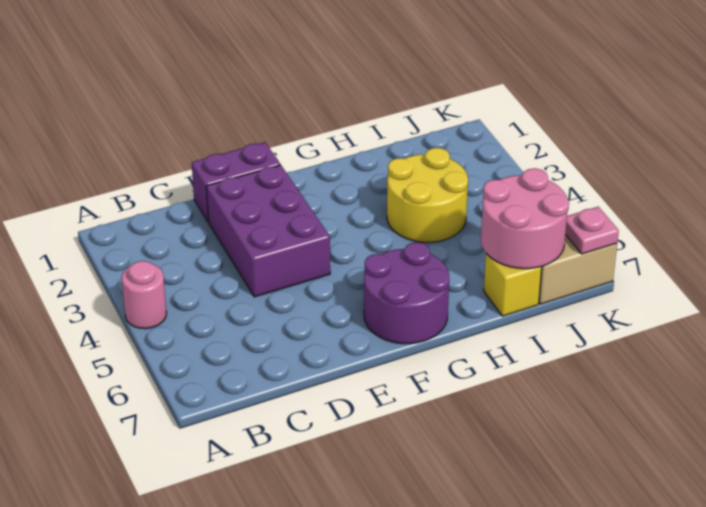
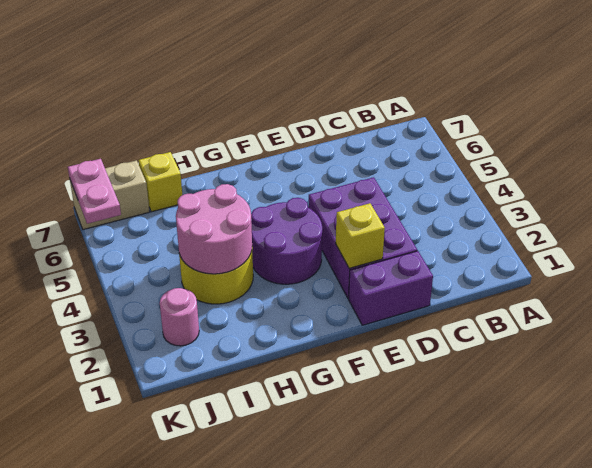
pink round brick A4 level 1 -> pink round brick J2 level 1
none -> yellow brick E2 level 2
purple round brick F6:G7 level 1 -> purple round brick F3:G4 level 1
pink round brick I6:J7 level 2 -> pink round brick H3:I4 level 2
pink plate K7 level 2 -> pink plate K6:K7 level 2

